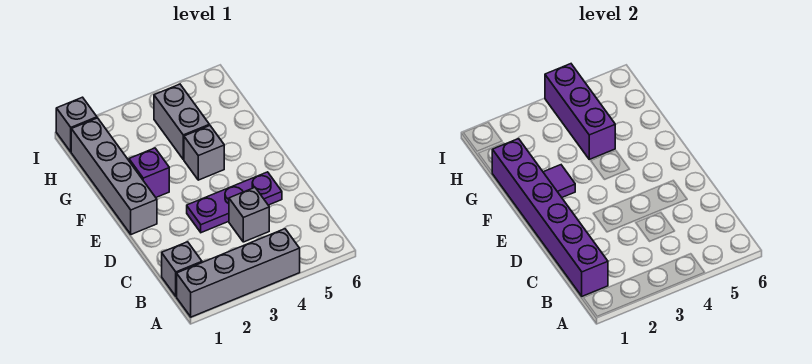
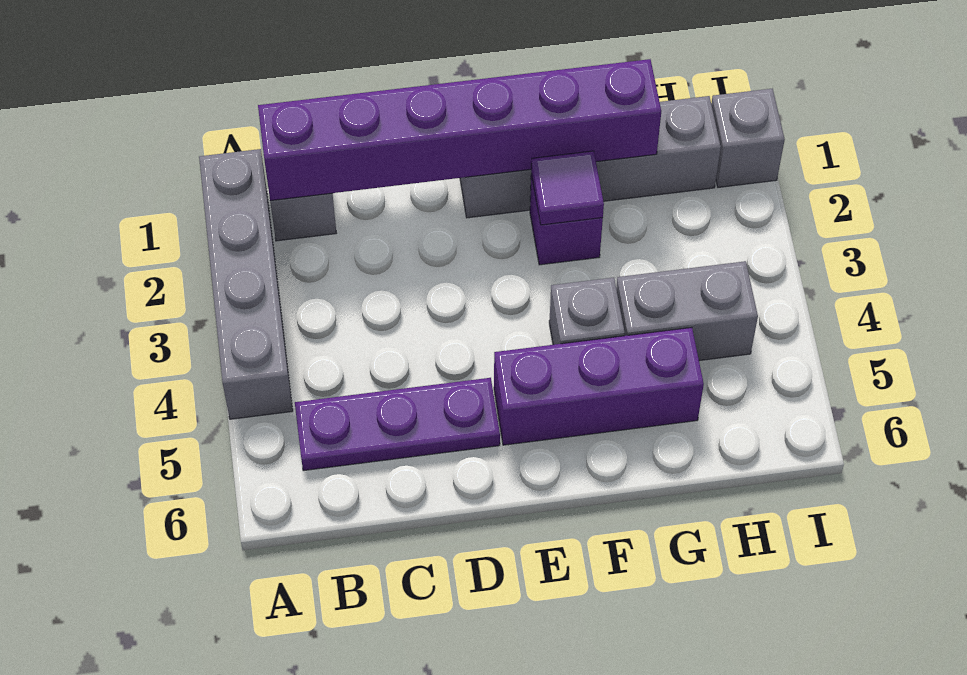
grey brick C4 level 1 -> none
purple plate D3:D5 level 1 -> purple plate B5:D5 level 1
purple brick G4:I4 level 2 -> purple brick E5:G5 level 1

